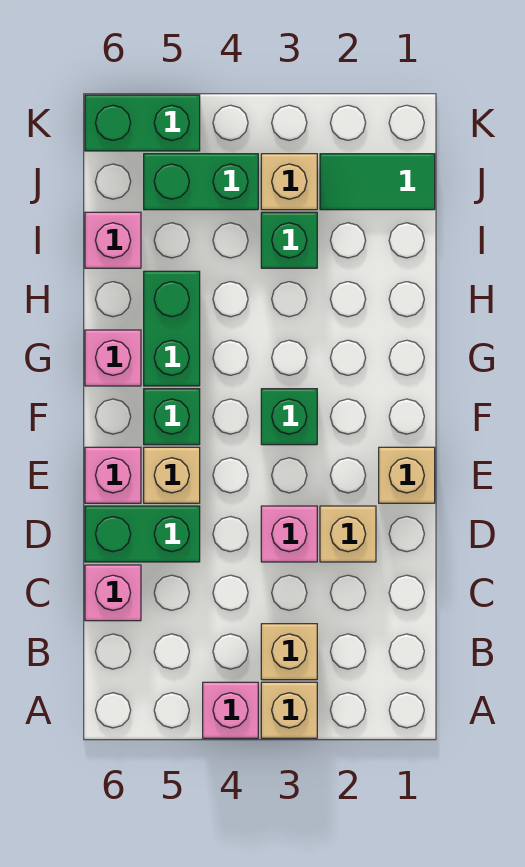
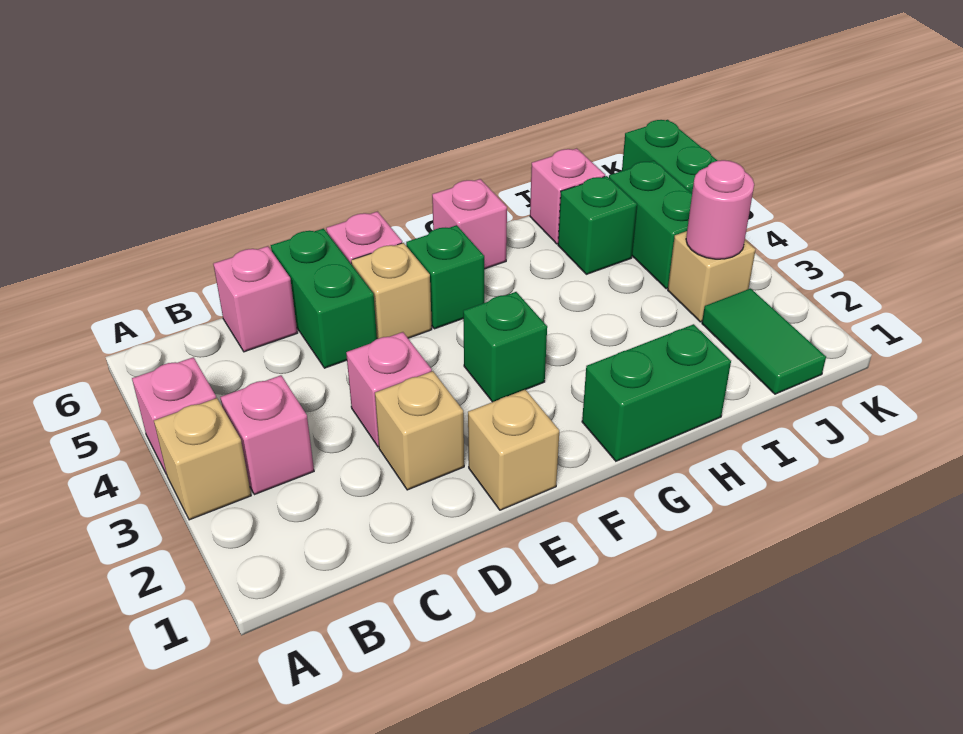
tan brick B3 level 1 -> pink brick B3 level 1
green brick G5:H5 level 1 -> green brick G1:H1 level 1
green brick I3 level 1 -> green brick I5 level 1
none -> pink round brick J3 level 2

